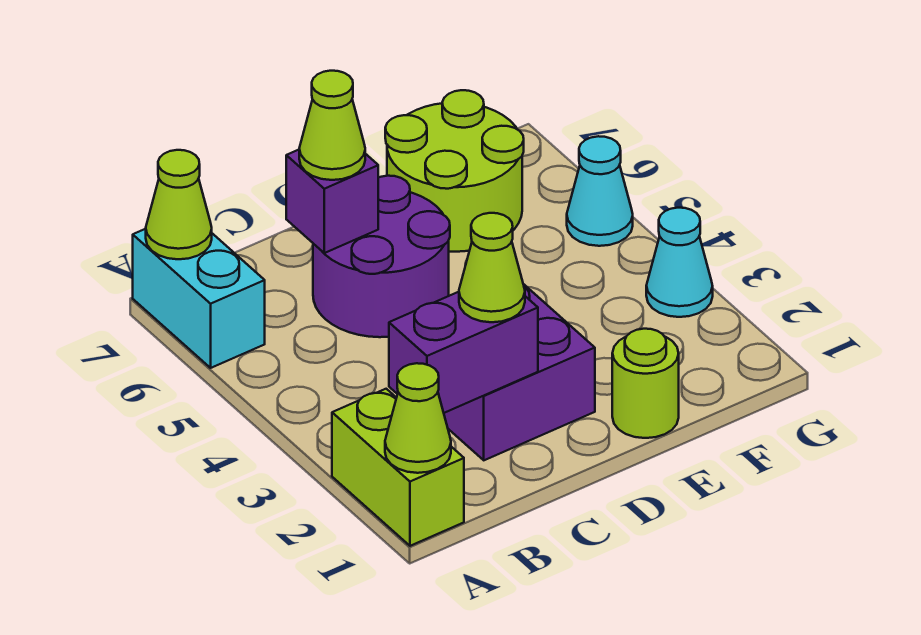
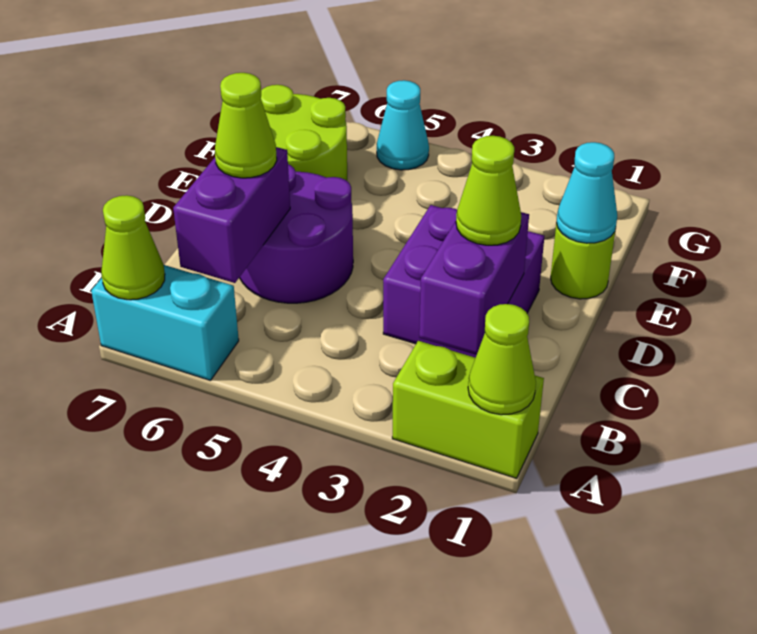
purple brick C6 level 2 -> purple brick B6:C6 level 2
cyan cone G3 level 1 -> cyan cone E1 level 2

